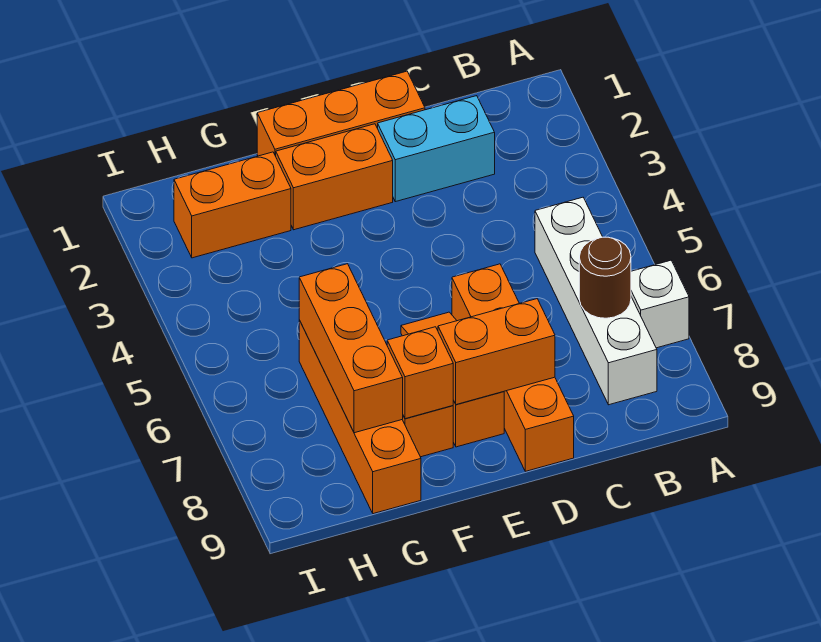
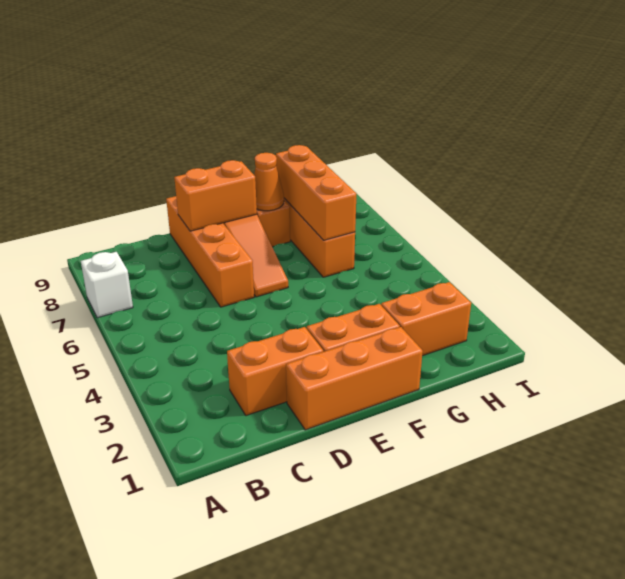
white brick B5:B8 level 1 -> none
brown round brick B7 level 2 -> none
cyan brick C2:D2 level 1 -> orange brick C2:D2 level 1
orange brick F8 level 2 -> orange cone F8 level 2

